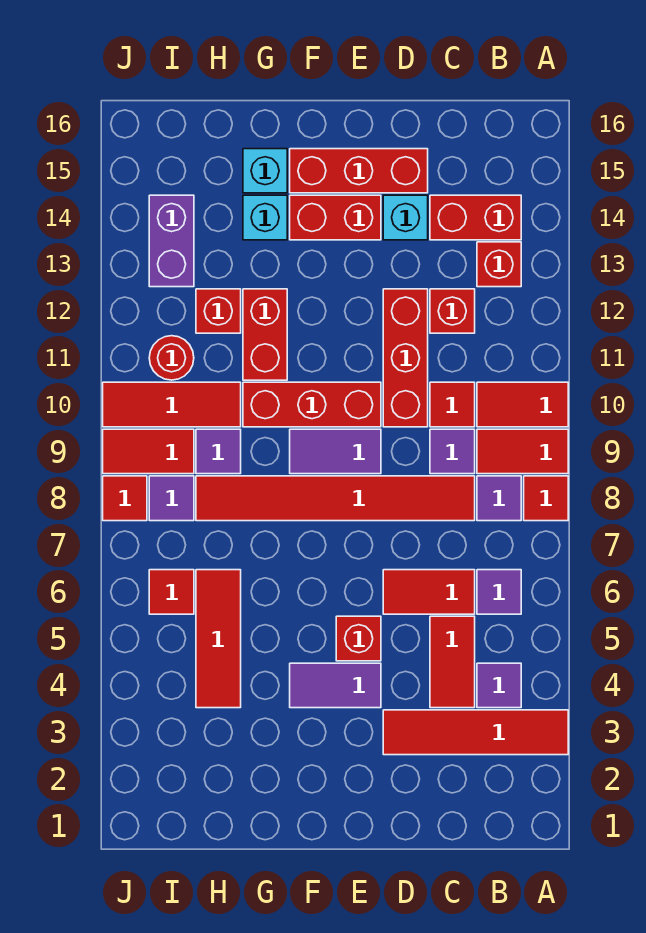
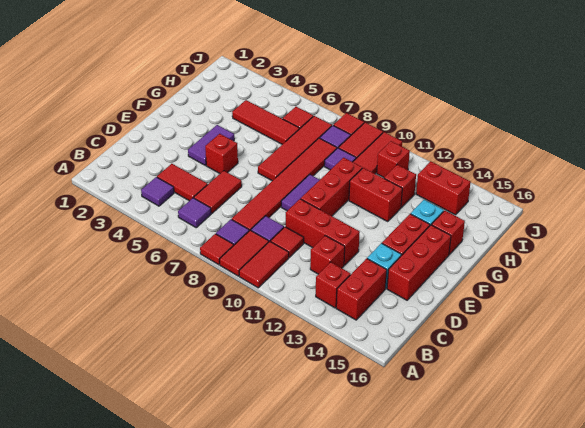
red tile A3:D3 level 1 -> red tile F7:I7 level 1
cyan brick G15 level 1 -> red brick G15 level 1
red round brick I11 level 1 -> red brick I11 level 1
purple brick I13:I14 level 1 -> red brick I13:I14 level 1

